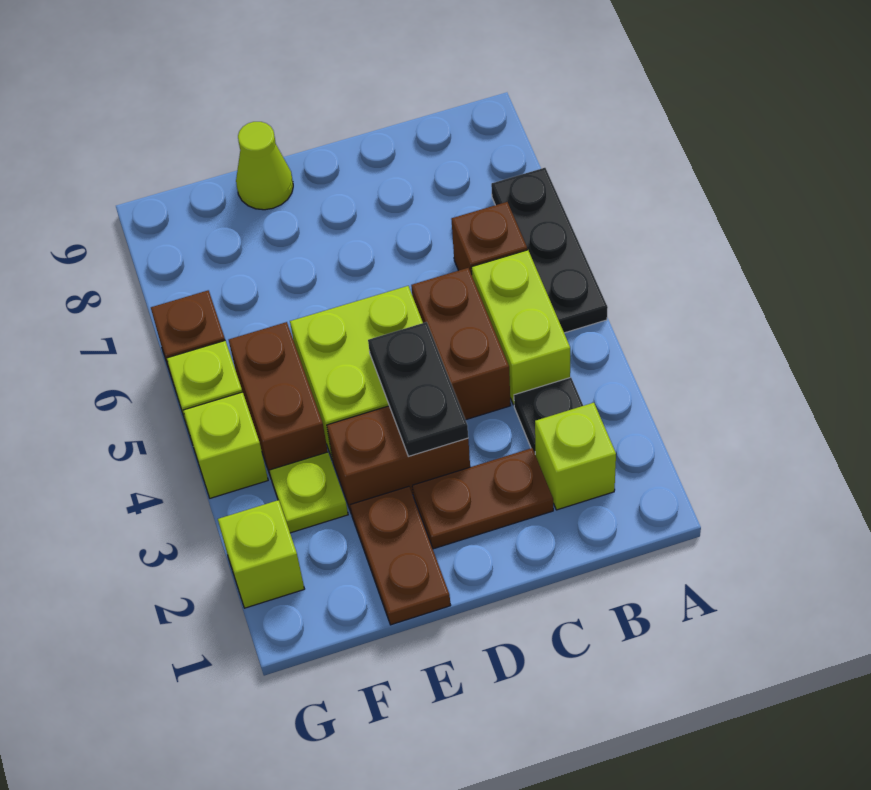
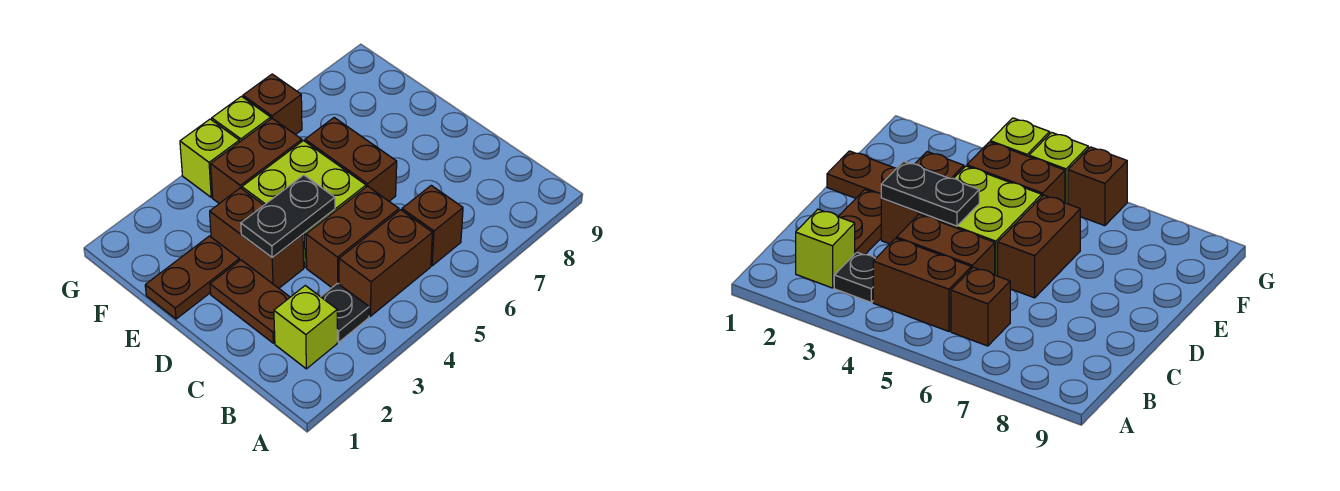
black plate A5:A7 level 1 -> none
lime brick B4:B5 level 1 -> brown brick B4:B5 level 1
none -> brown brick D6:E6 level 1
lime cone E9 level 1 -> none
lime plate F3 level 1 -> none
lime brick G2 level 1 -> none

